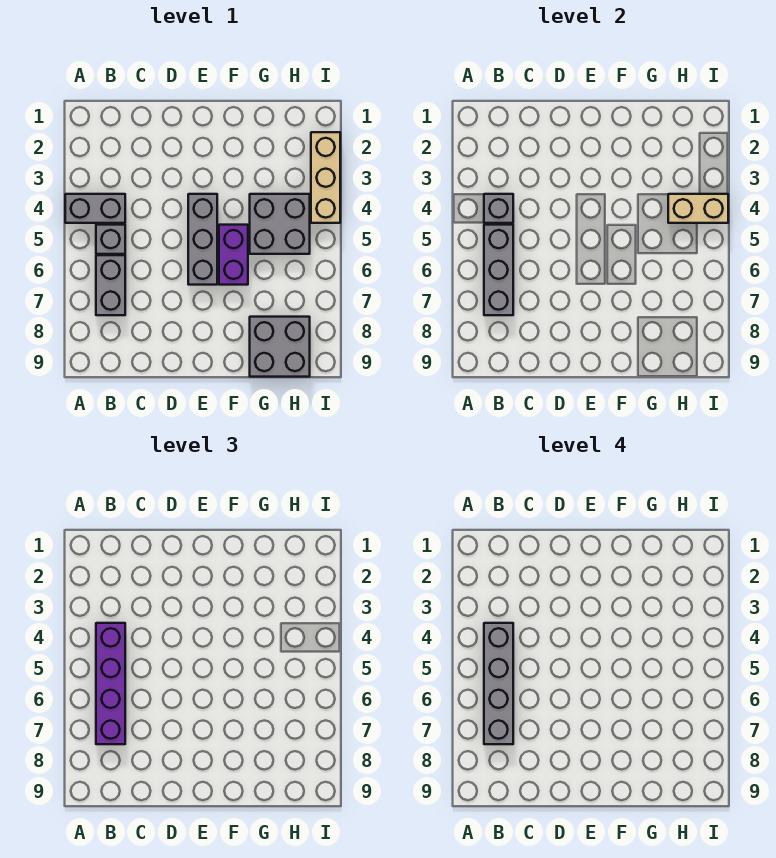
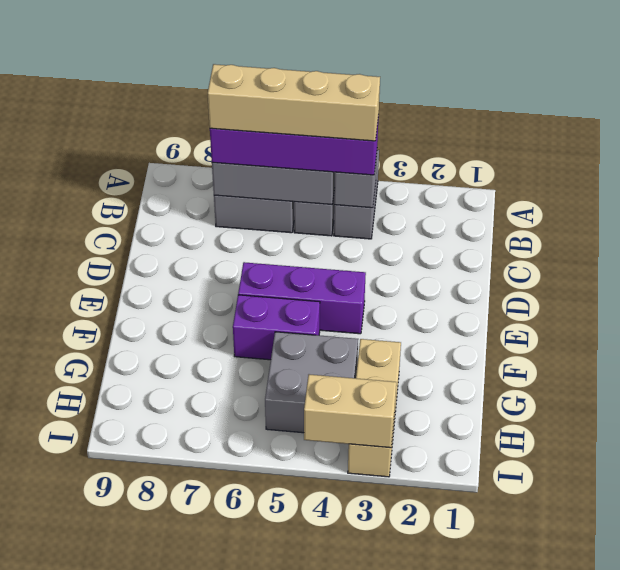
grey brick B4:B7 level 4 -> tan brick B4:B7 level 4
grey brick E4:E6 level 1 -> purple brick E4:E6 level 1
grey brick G8:H9 level 1 -> none
tan brick H4:I4 level 2 -> tan brick I3:I4 level 2
tan brick I2:I4 level 1 -> tan brick G3:I3 level 1

